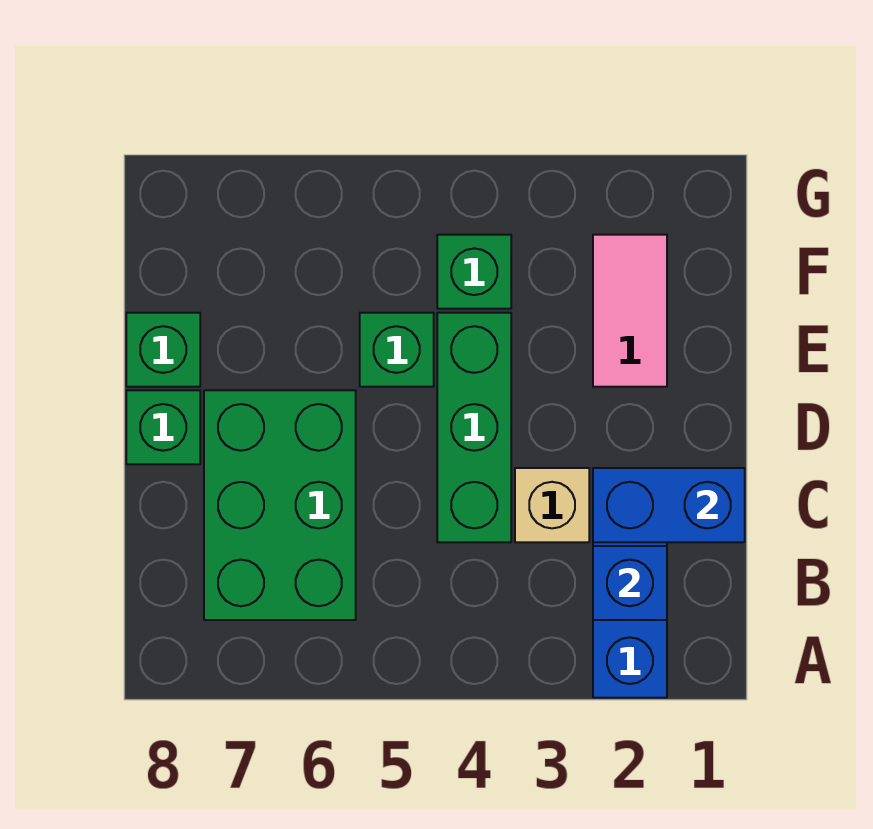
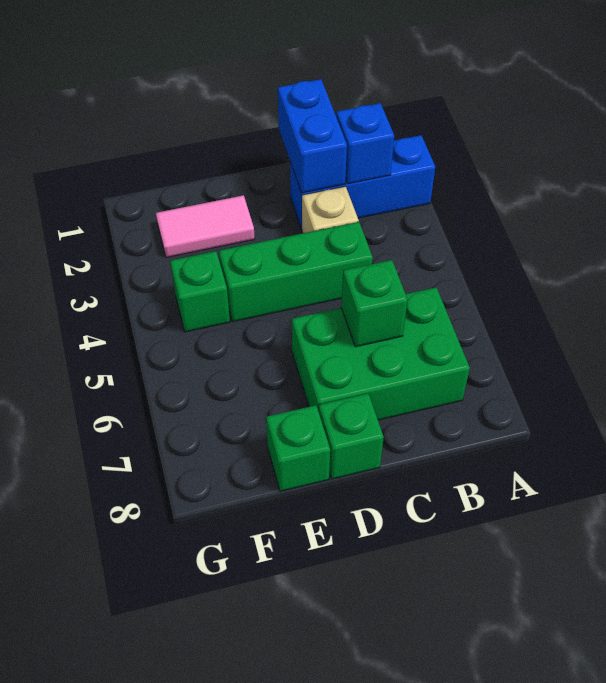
green brick E5 level 1 -> green brick C6 level 2

